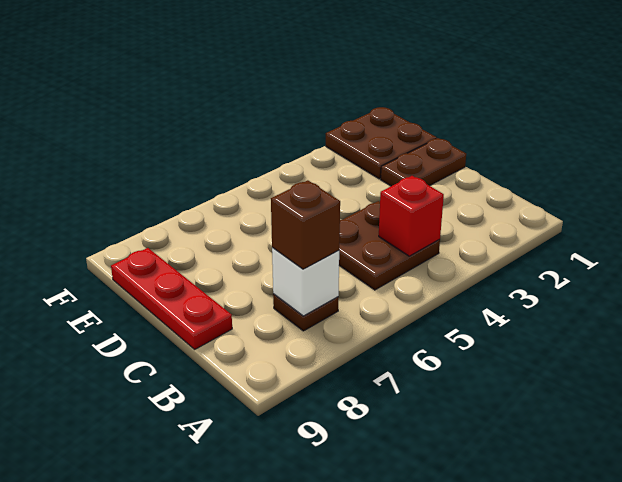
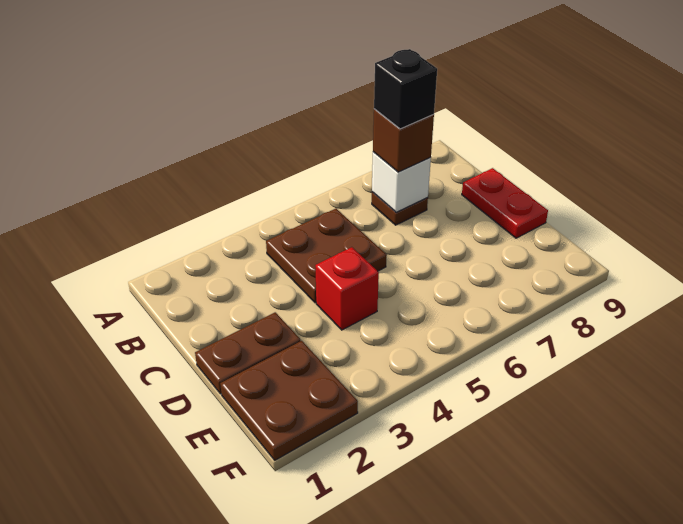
red brick B4 level 2 -> red brick D4 level 1
none -> black brick B7 level 4
red plate C9:E9 level 1 -> red plate C9:D9 level 1

